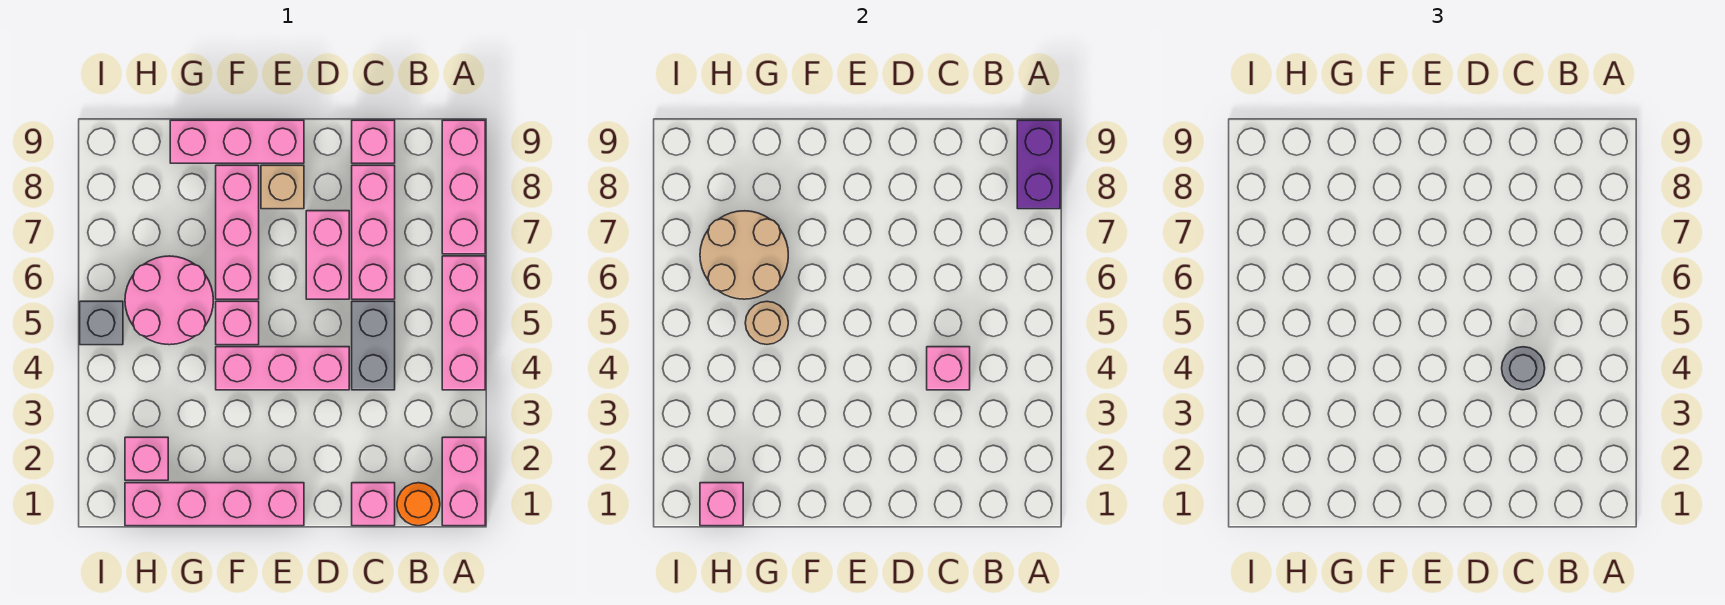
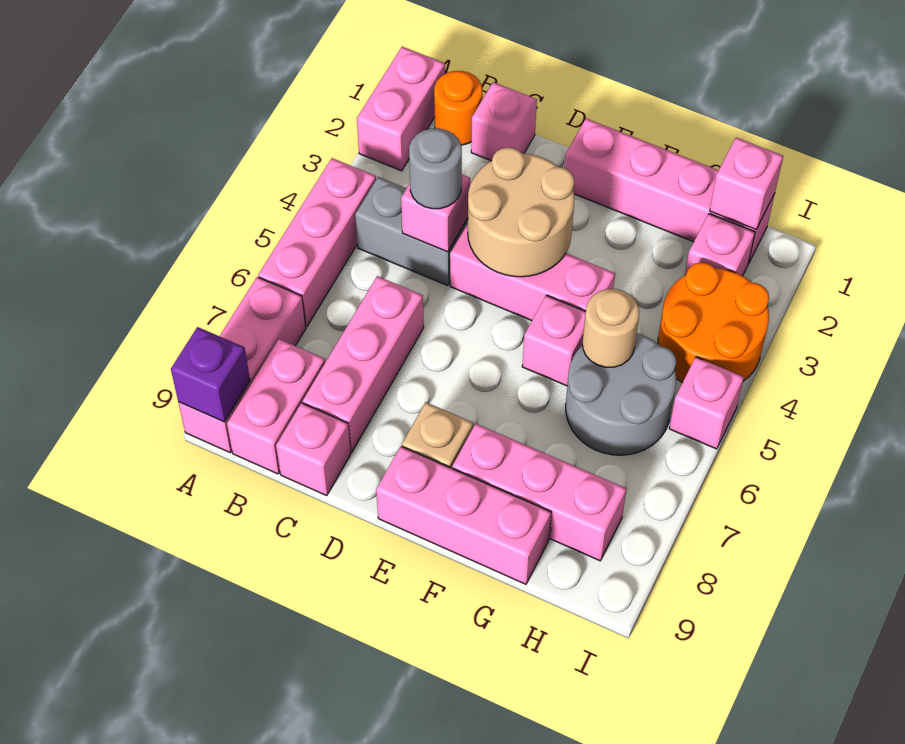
purple brick A8:A9 level 2 -> purple brick A9 level 2
grey brick C4:C5 level 1 -> grey brick B4:C4 level 1
pink brick D6:D7 level 1 -> pink brick B8:B9 level 1
pink brick F6:F8 level 1 -> pink brick F8:H8 level 1
pink round brick G5:H6 level 1 -> grey round brick G5:H6 level 1
tan round brick G6:H7 level 2 -> tan round brick D3:E4 level 2
none -> orange round brick H3:I4 level 1
grey brick I5 level 1 -> pink brick I5 level 1

